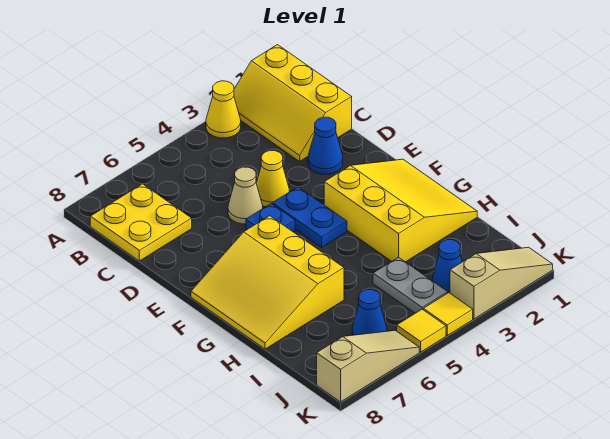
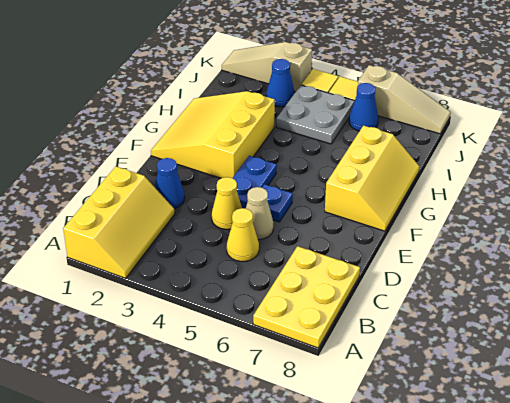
yellow cone A3 level 1 -> yellow cone C5 level 1
yellow plate B7:C8 level 1 -> yellow plate A7:C8 level 1
yellow slope F6:H8 level 1 top 6 -> yellow slope F7:H8 level 1 top 7
grey plate I4:J4 level 1 -> grey plate I4:J5 level 1
tan slope K6:K8 level 1 top 8 -> tan slope K6:K8 level 1 top 6

